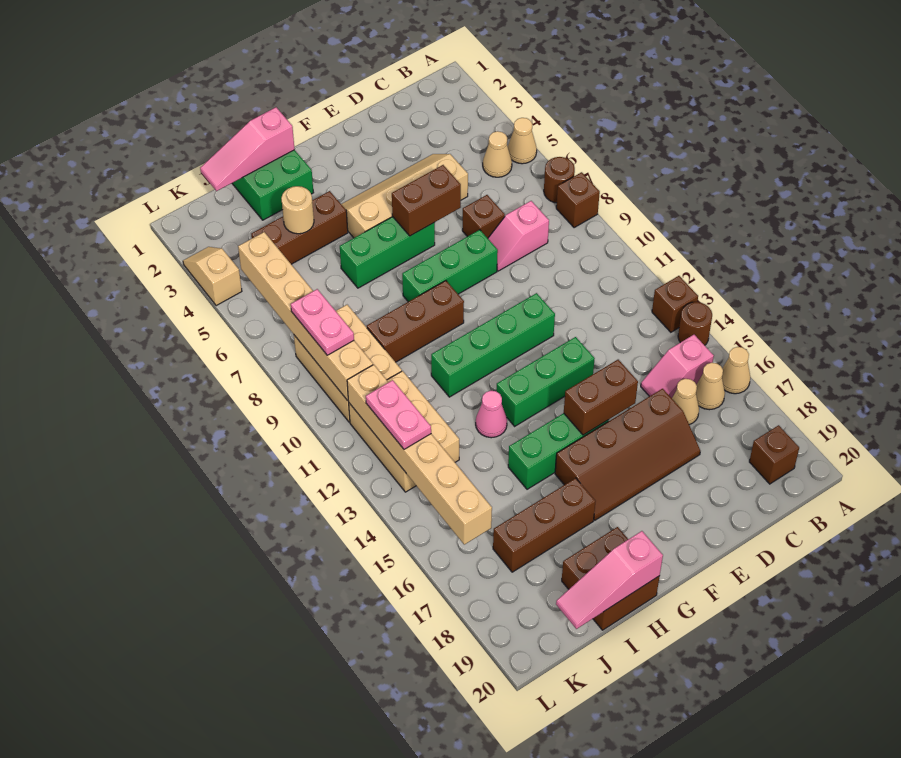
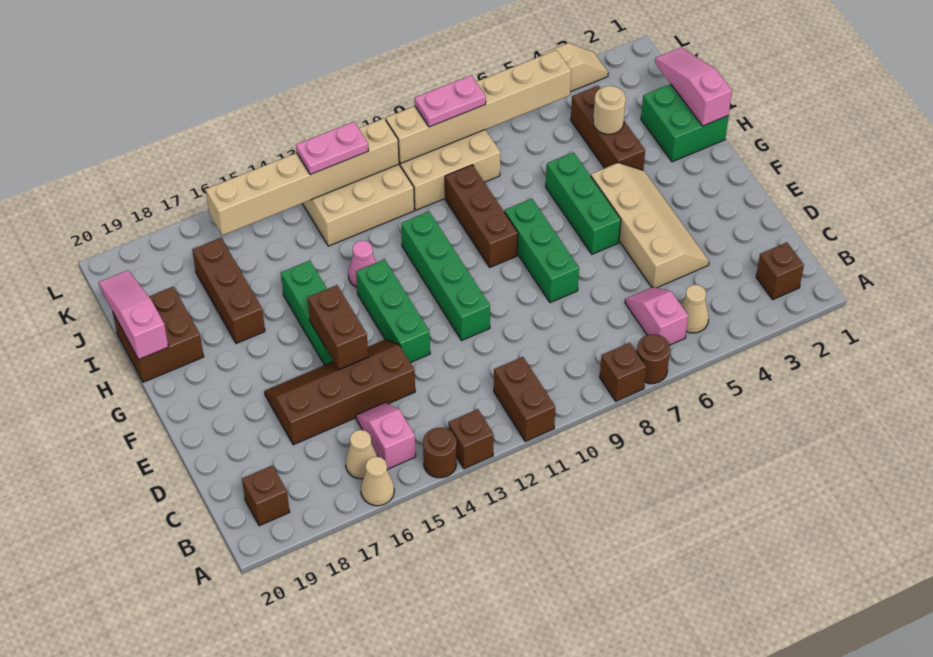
tan cone A5 level 1 -> none
pink slope C8:D8 level 1 top C -> pink slope B6:C6 level 1 top B
tan cone C16 level 1 -> none
brown brick D7 level 1 -> brown brick B2 level 1
brown slope D16:G17 level 1 top 16 -> brown slope D14:E17 level 1 top D
brown brick E6:F6 level 2 -> brown brick A11:B11 level 1

